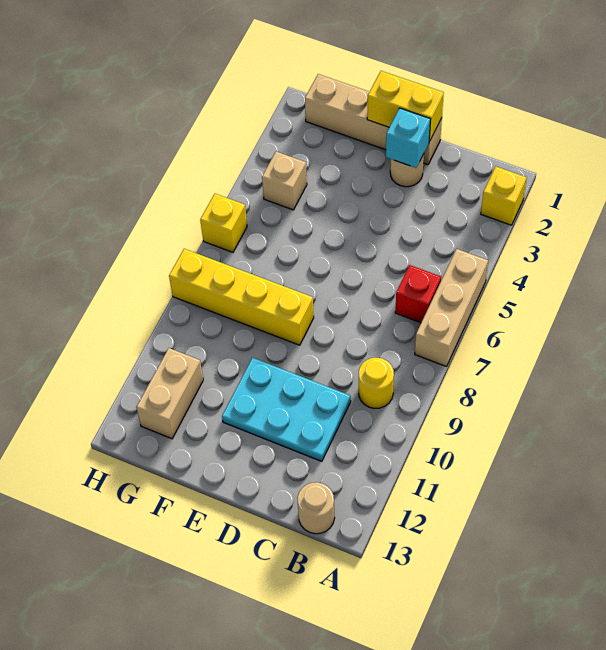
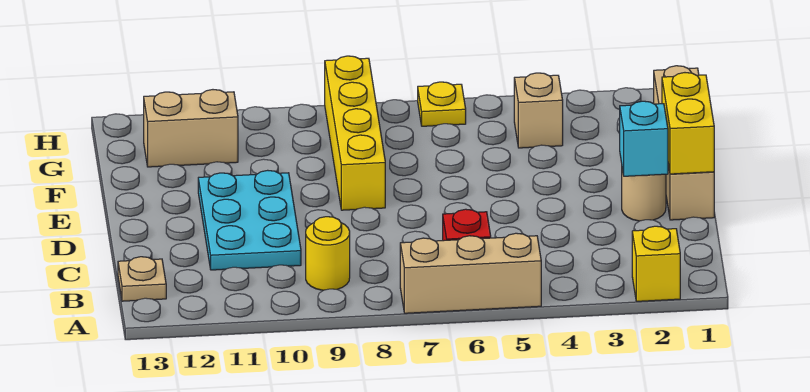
tan round brick B13 level 1 -> tan plate B13 level 1
yellow brick H6 level 1 -> yellow plate H6 level 1

